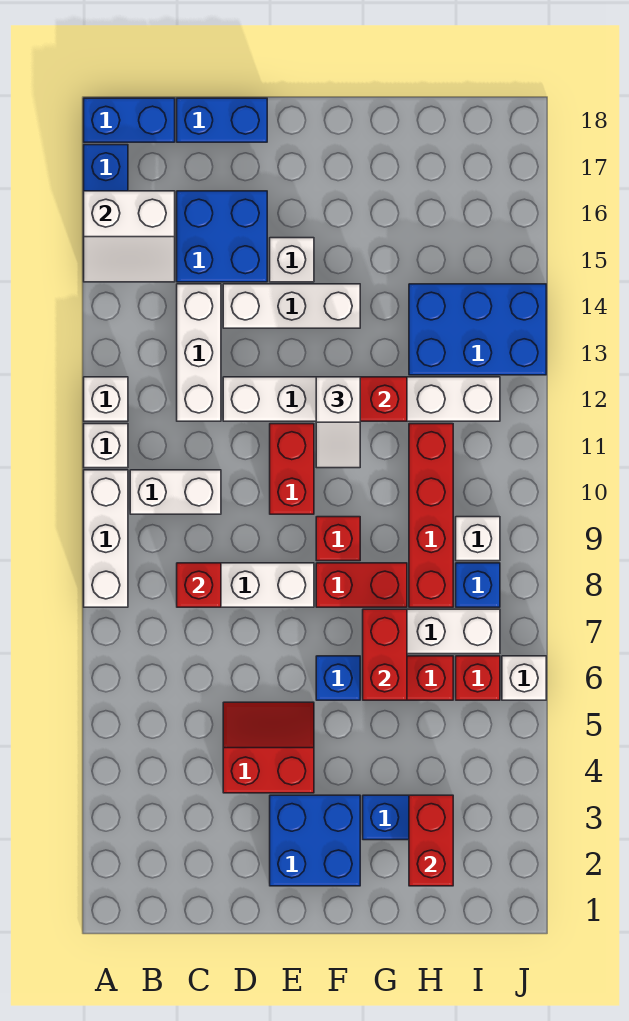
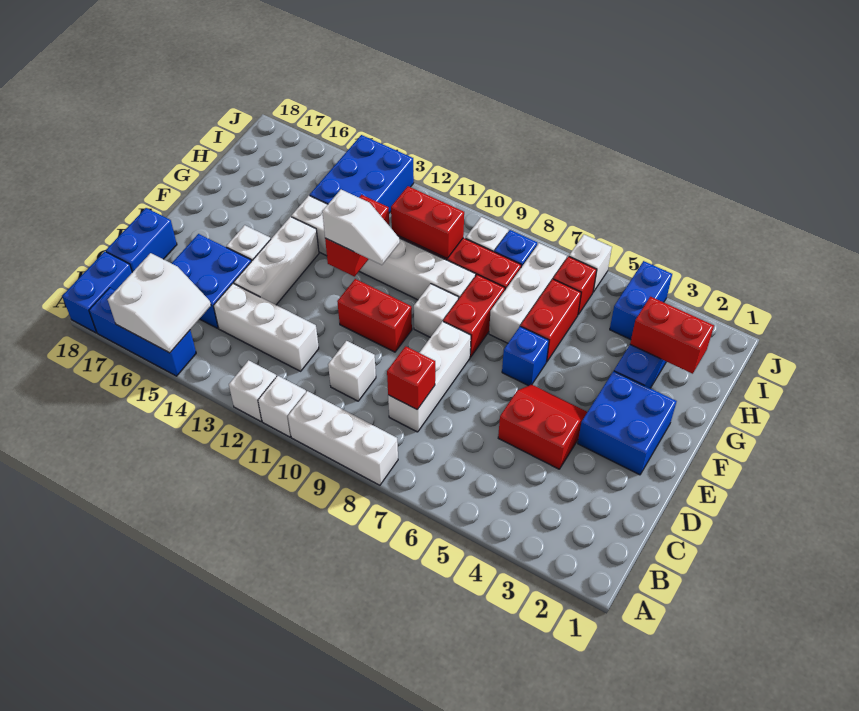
white brick B10:C10 level 1 -> white brick C10 level 1
red slope D4:E5 level 1 top 4 -> red slope D4:E5 level 1 top D
white brick D12:I12 level 1 -> white brick G9:G14 level 1
red brick F9 level 1 -> white brick F9 level 1
red brick G6:G7 level 2 -> red brick H10:H11 level 2
none -> blue brick I4:J4 level 1

